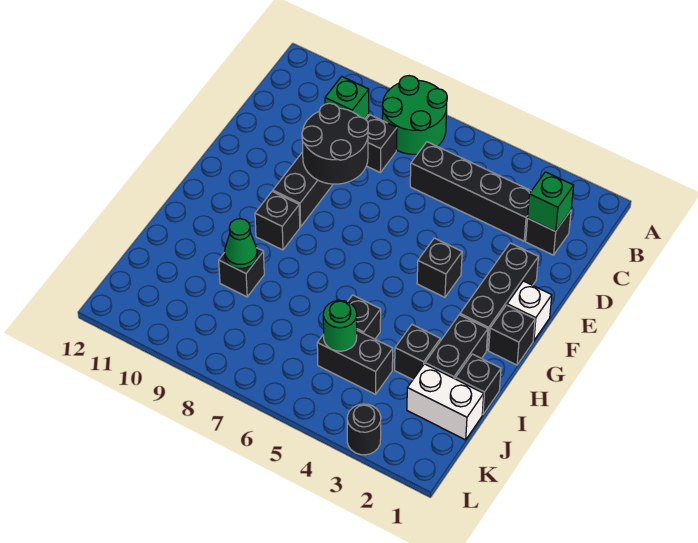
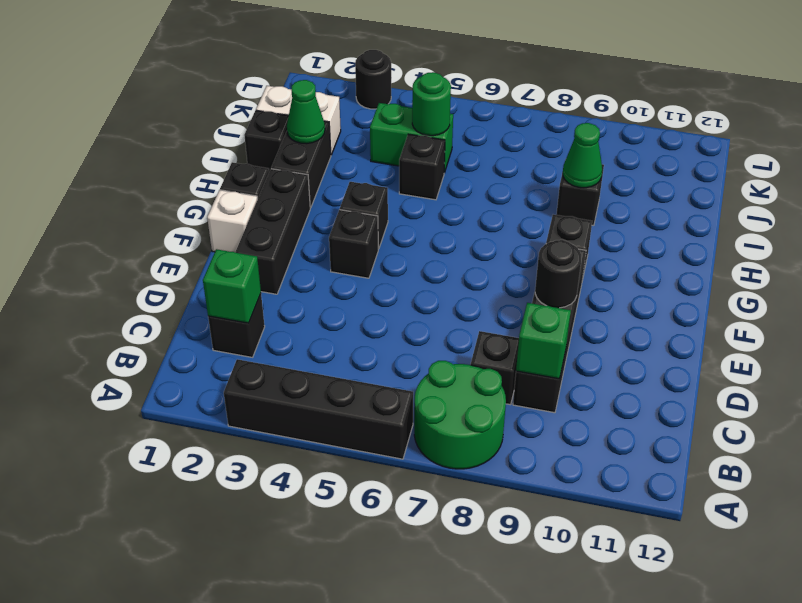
black brick C3:C6 level 1 -> black brick A3:A6 level 1
black round brick D8:E9 level 2 -> black round brick E9 level 2
none -> green cone I2 level 2
black brick I3 level 1 -> black brick G4 level 1
black brick J4:J5 level 1 -> green brick J4:J5 level 1

